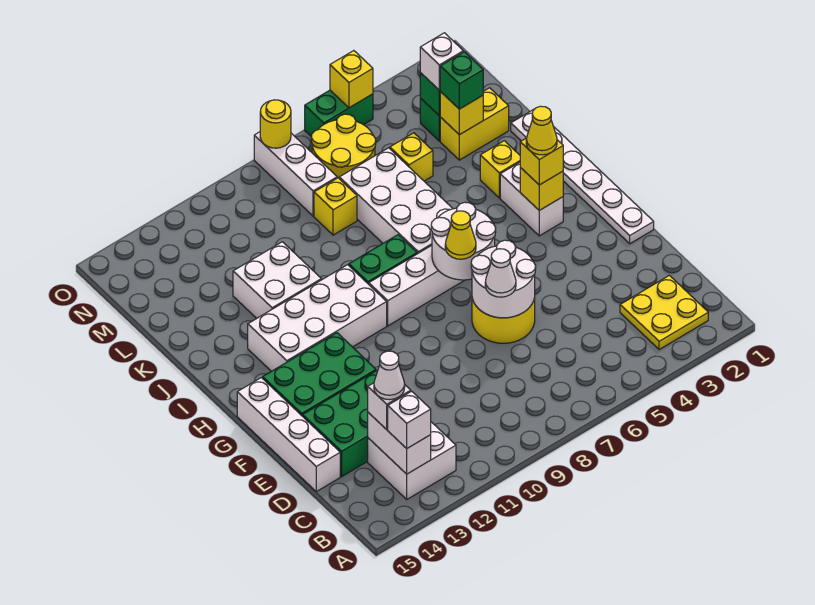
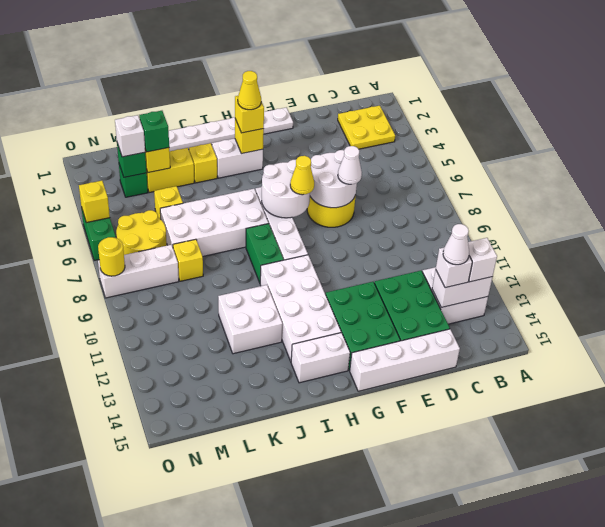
none -> white brick H14:I14 level 1
yellow brick L2:L3 level 1 -> yellow brick K3:L3 level 1

